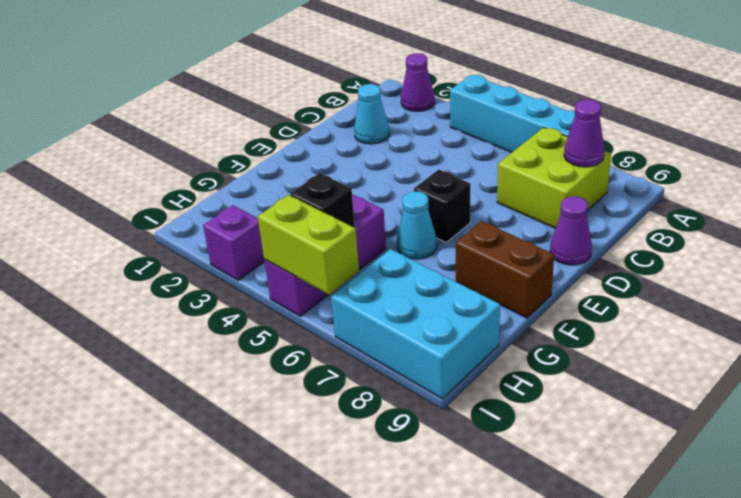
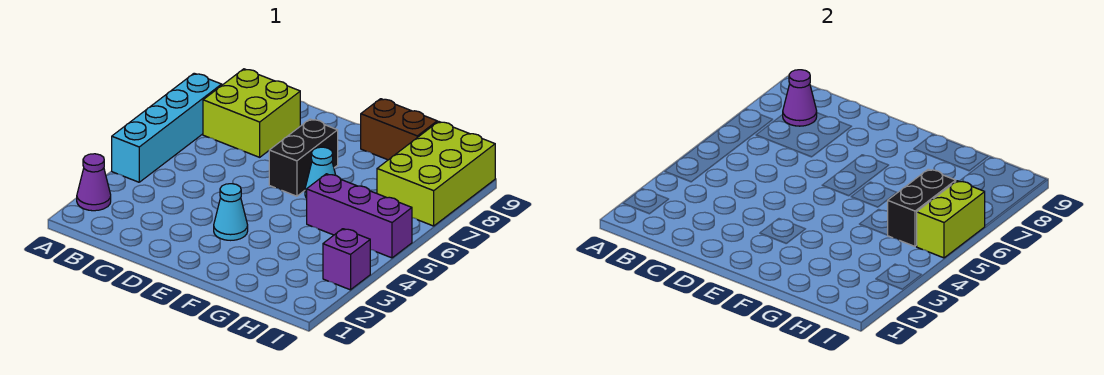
cyan cone C2 level 1 -> cyan cone E3 level 1
purple cone D9 level 1 -> none
black brick E6 level 1 -> black brick E6:E7 level 1
brown brick F8:F9 level 1 -> brown brick F9:G9 level 1
black brick H5 level 2 -> black brick H5:H6 level 2
cyan brick H7:I9 level 1 -> lime brick H7:I9 level 1

